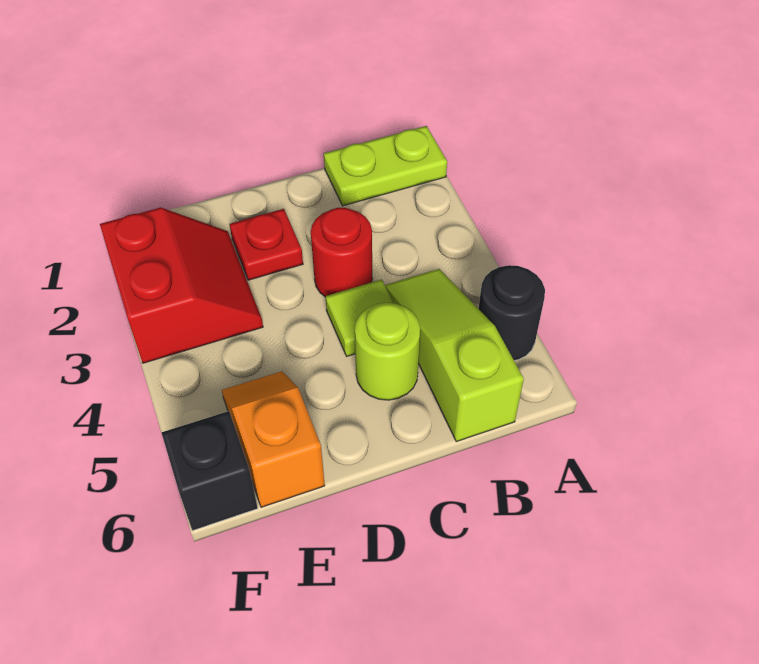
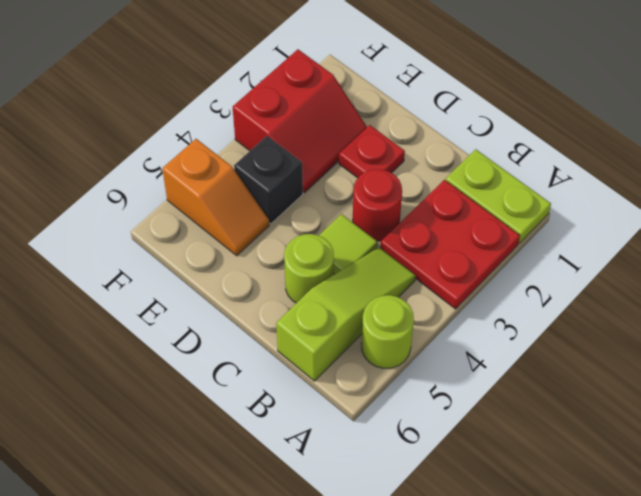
none -> red plate A2:B3 level 1
black round brick A5 level 1 -> lime round brick A5 level 1
orange slope E5:E6 level 1 top 6 -> orange slope E5:F5 level 1 top F
black brick F6 level 1 -> black brick E4 level 1

